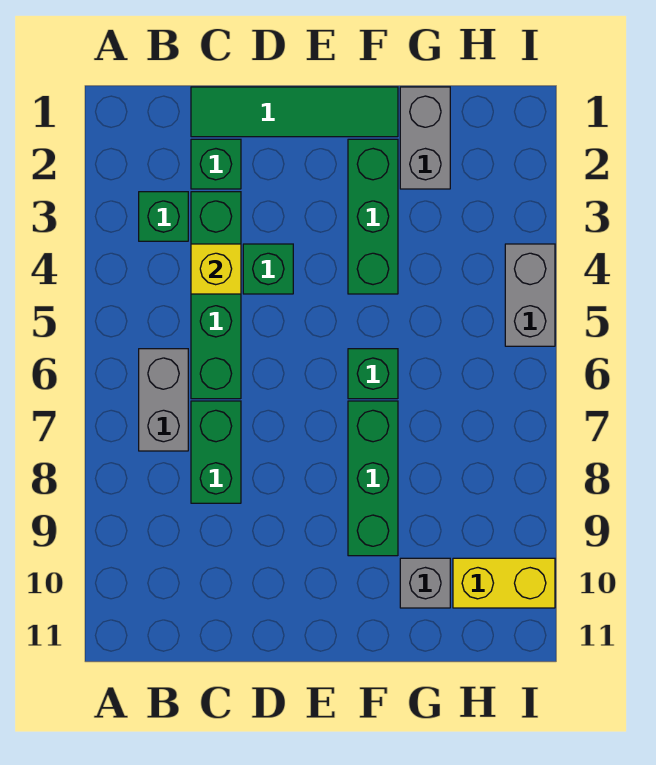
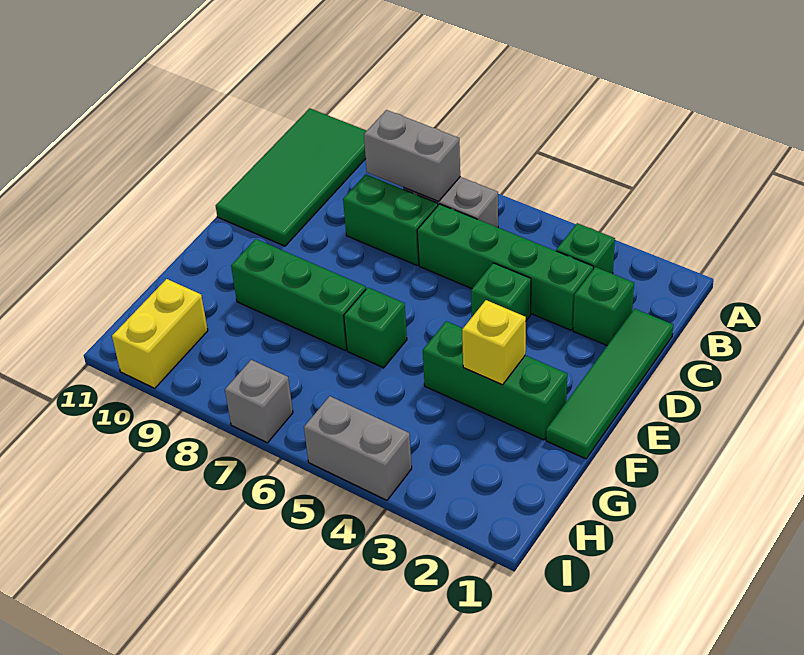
none -> green tile A10:D11 level 1
yellow brick C4 level 2 -> yellow brick F3 level 2
grey brick G1:G2 level 1 -> grey brick B7:B8 level 2
grey brick G10 level 1 -> grey brick I7 level 1

